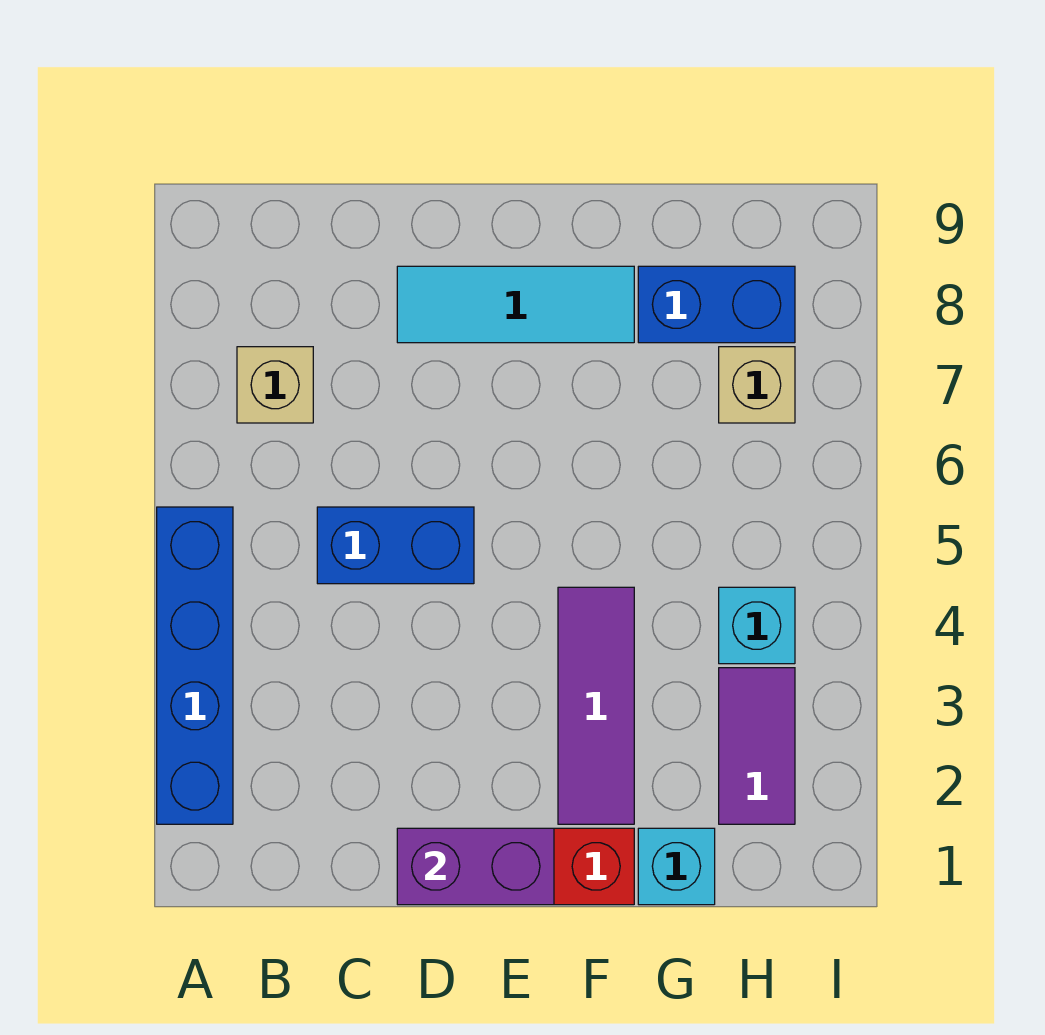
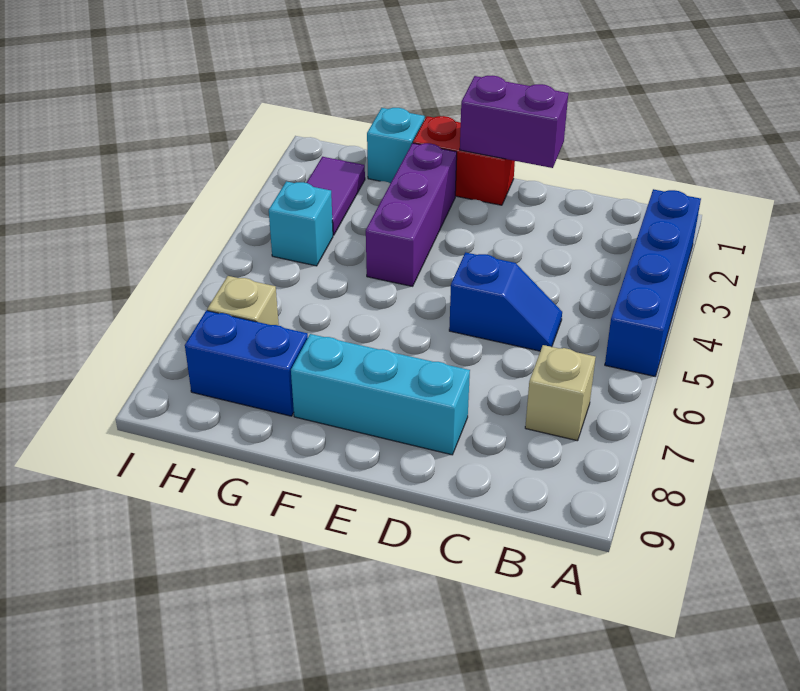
blue brick C5:D5 level 1 -> blue slope C5:D5 level 1 top D
cyan tile D8:F8 level 1 -> cyan brick D8:F8 level 1
purple tile F2:F4 level 1 -> purple brick F2:F4 level 1

